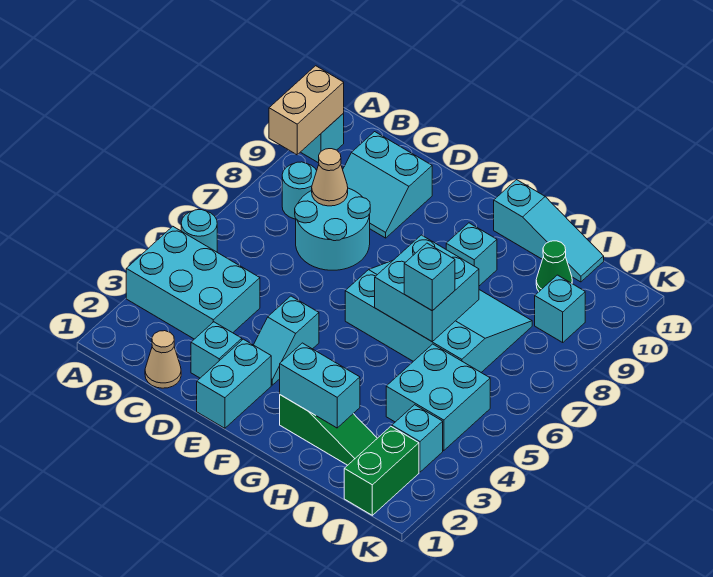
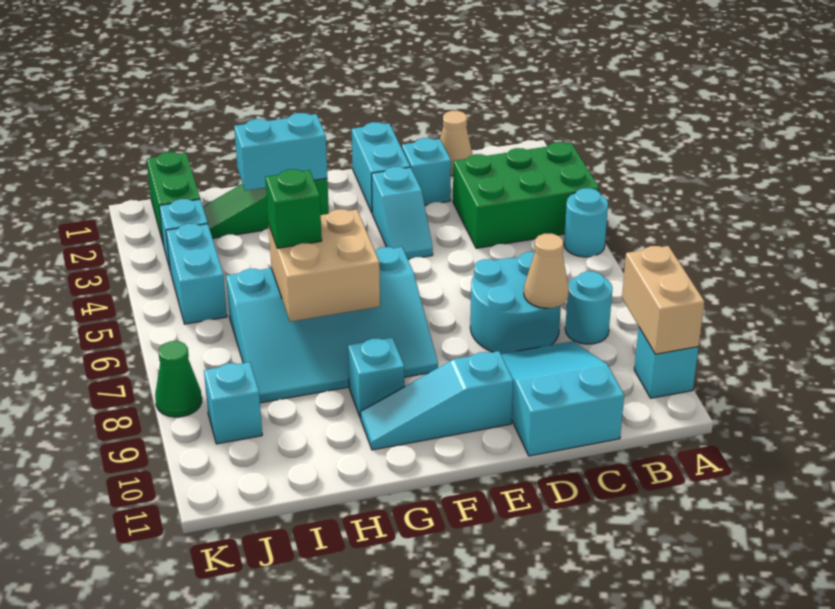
cyan brick A3:C4 level 1 -> green brick A3:C4 level 1
cyan slope C9:D10 level 1 top 10 -> cyan slope C9:D11 level 1 top 11
cyan slope E3:E4 level 1 top 4 -> cyan slope E3:E4 level 1 top 3
cyan brick G6:H7 level 2 -> tan brick G6:H7 level 2
cyan slope G11:I11 level 1 top G -> cyan slope E10:G10 level 1 top E
cyan brick H6 level 3 -> green brick H6 level 3
cyan brick I4:J5 level 1 -> cyan brick J4:J5 level 1
green cone I10 level 1 -> green cone K8 level 1

